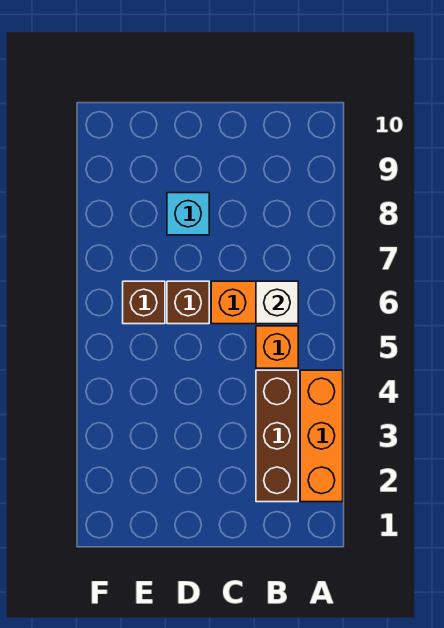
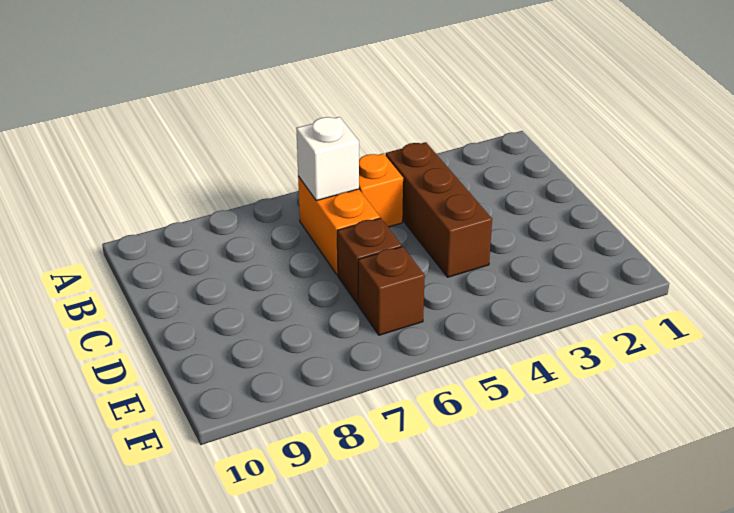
orange brick A2:A4 level 1 -> none
brown brick B2:B4 level 1 -> brown brick B4:D4 level 1
cyan brick D8 level 1 -> none

